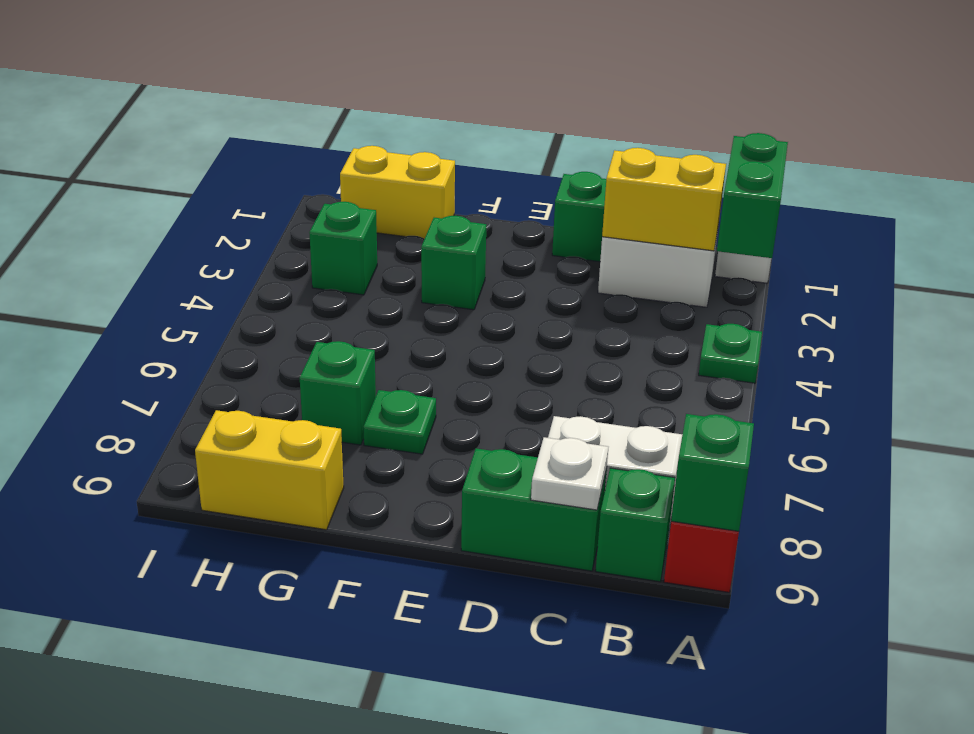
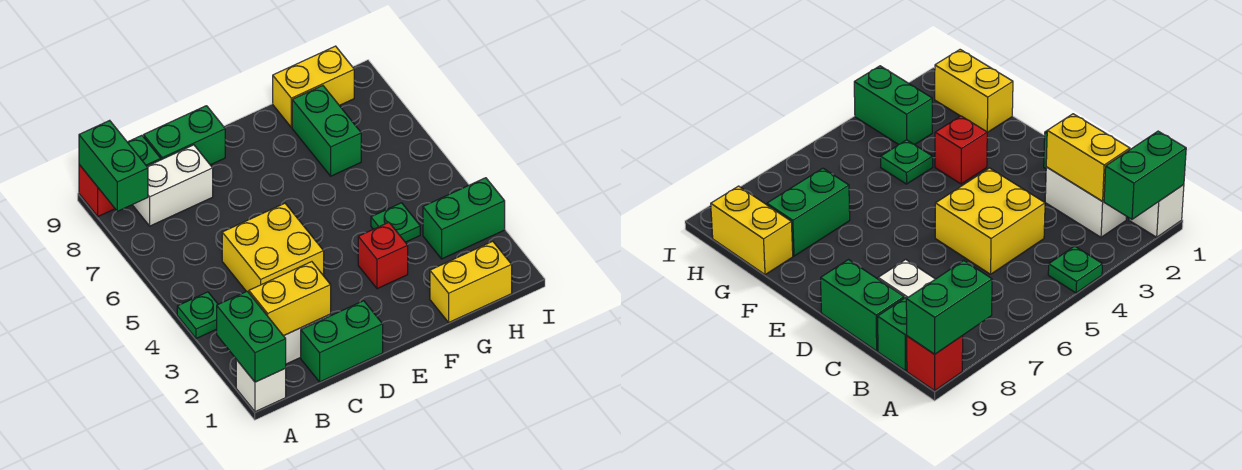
green brick A9 level 2 -> green brick A8:A9 level 2
none -> yellow brick C4:D5 level 1
white plate C9 level 2 -> none
green brick F3 level 1 -> red brick F3 level 1
green plate F7 level 1 -> green plate G4 level 1
green brick G7 level 1 -> green brick G7:G8 level 1
green brick H3 level 1 -> green brick H3:I3 level 1

